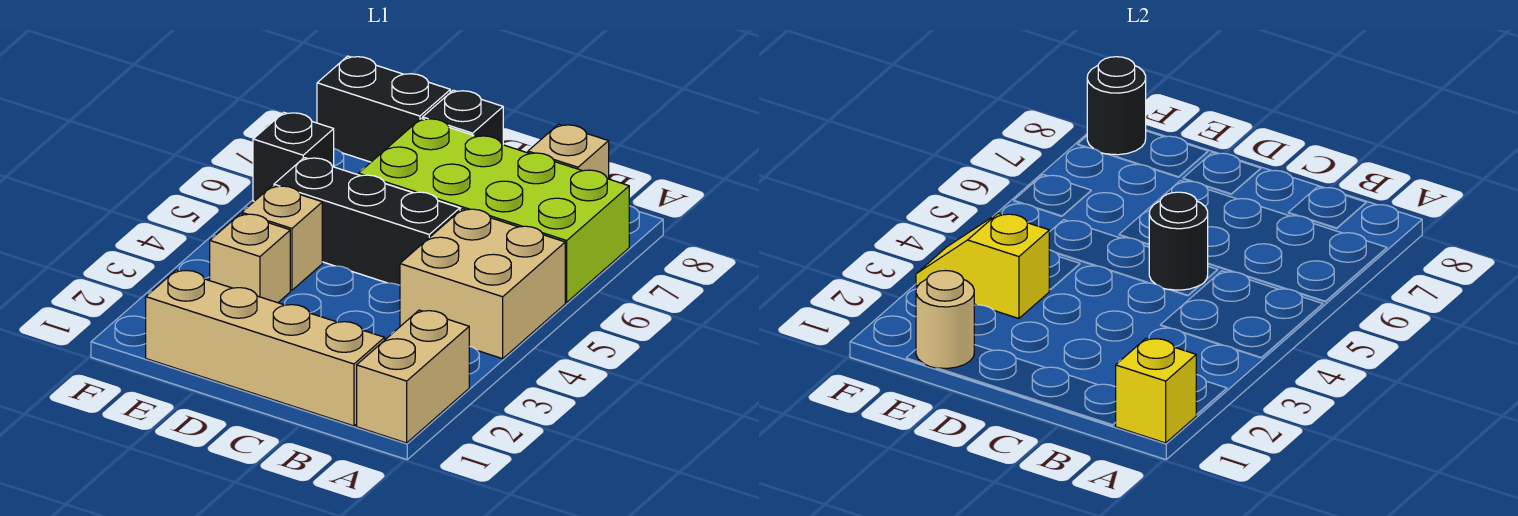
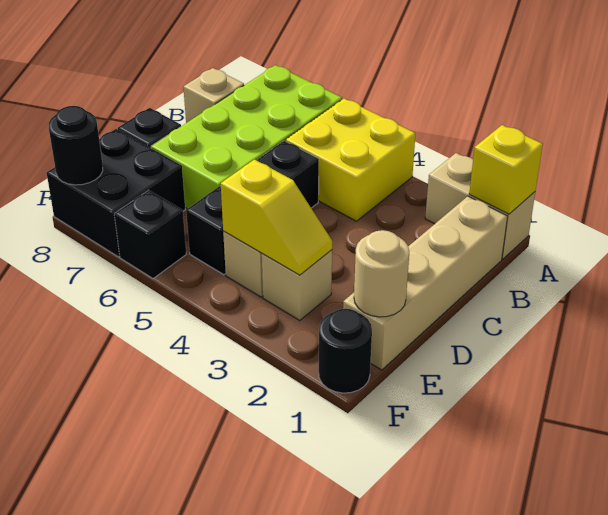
tan brick A4:B5 level 1 -> yellow brick A4:B5 level 1
black round brick C5 level 2 -> black round brick F1 level 1
yellow slope E3:F3 level 2 top E -> yellow slope E3:E4 level 2 top 4
black brick E8:F8 level 1 -> black brick E7:F8 level 1

